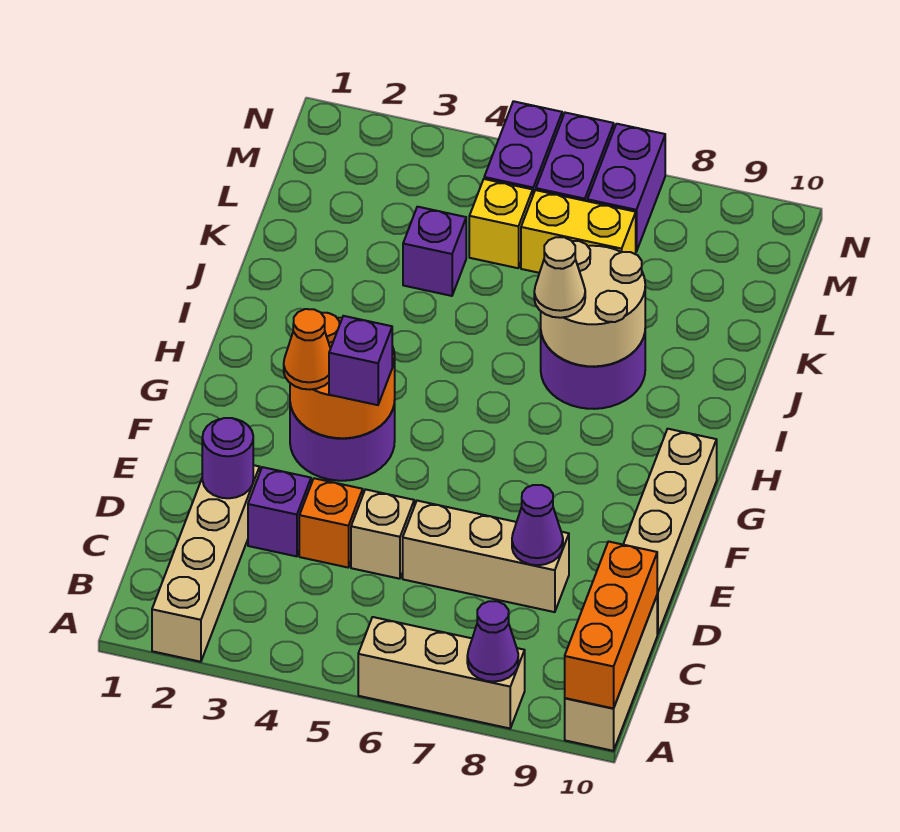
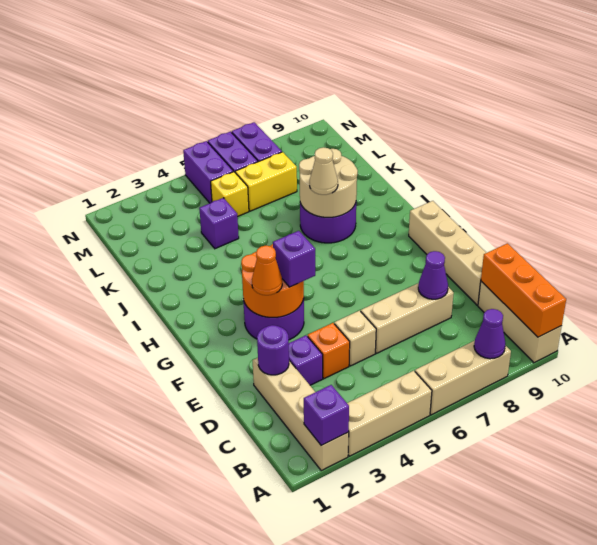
none -> purple brick A2 level 2
none -> tan brick A3:A5 level 1

